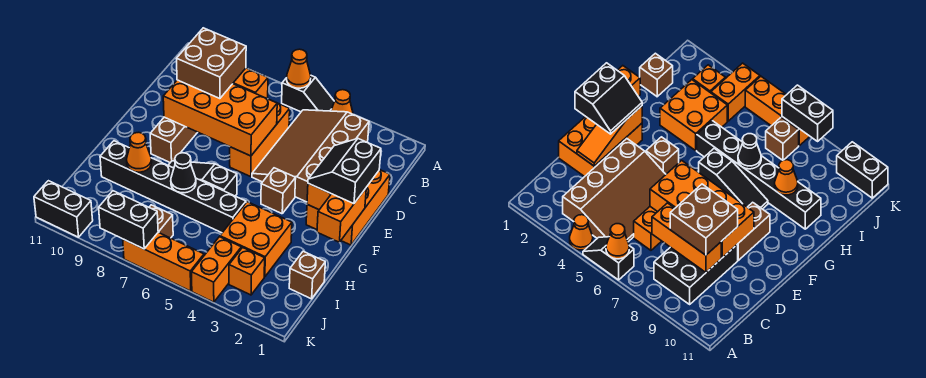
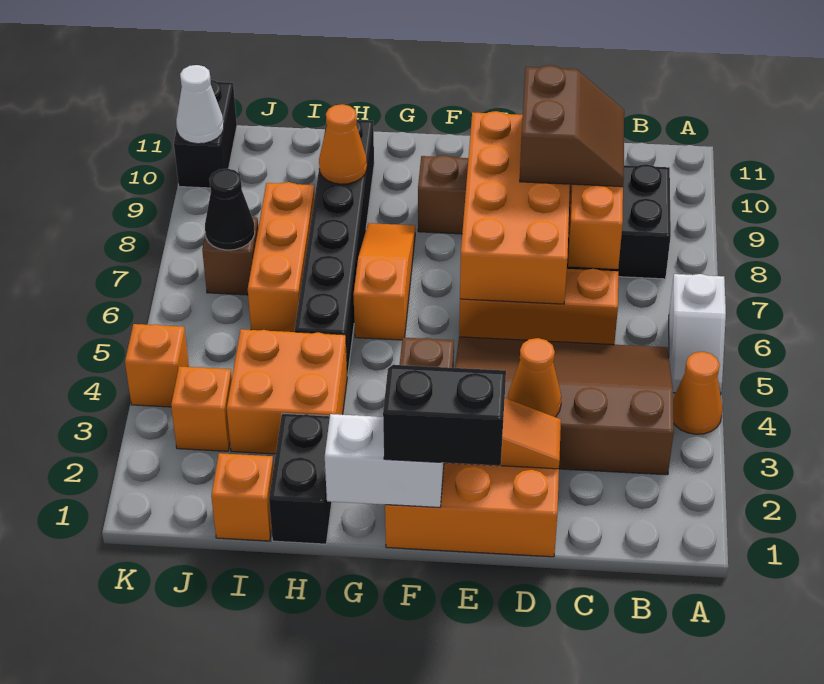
black slope A5:A6 level 1 top 6 -> white slope A5:A6 level 1 top 6
orange cone A6 level 2 -> orange cone D3 level 2
brown brick C8:D9 level 3 -> brown slope C8:D9 level 3 top D
orange brick F1:G1 level 2 -> white brick F1:G1 level 2
black slope G6:G8 level 1 top 6 -> orange slope G6:G8 level 1 top 6
black cone H7 level 2 -> black cone J7 level 2
brown brick I1 level 1 -> orange brick I1 level 1
orange brick J4:K4 level 1 -> orange brick K4 level 1
orange brick K5:K7 level 1 -> orange brick I6:I8 level 1
black brick K7:K8 level 2 -> black brick H1:H2 level 1
none -> white cone K10 level 2

